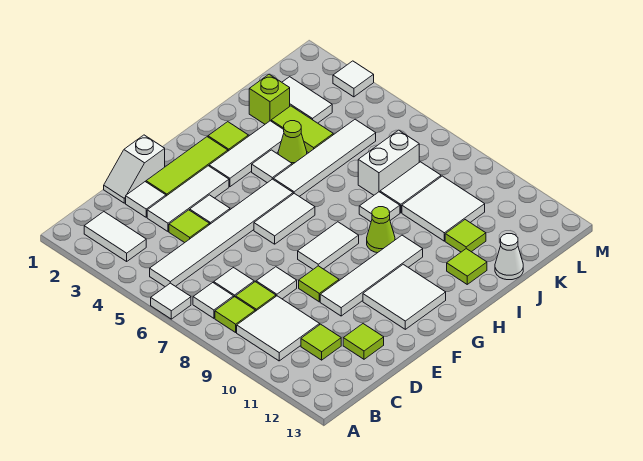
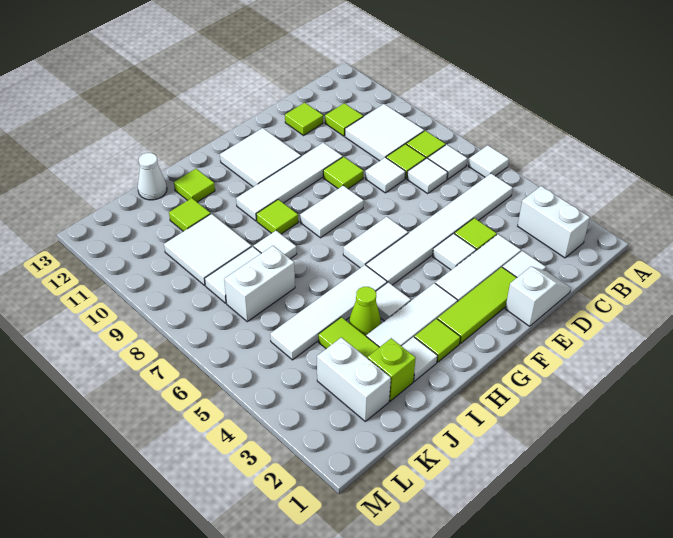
white tile B2:B3 level 1 -> white brick B2:B3 level 1
lime cone H9 level 1 -> lime tile H9 level 1
white tile K2:K3 level 1 -> white brick K2:K3 level 1
white tile M3 level 1 -> white tile I2 level 1

